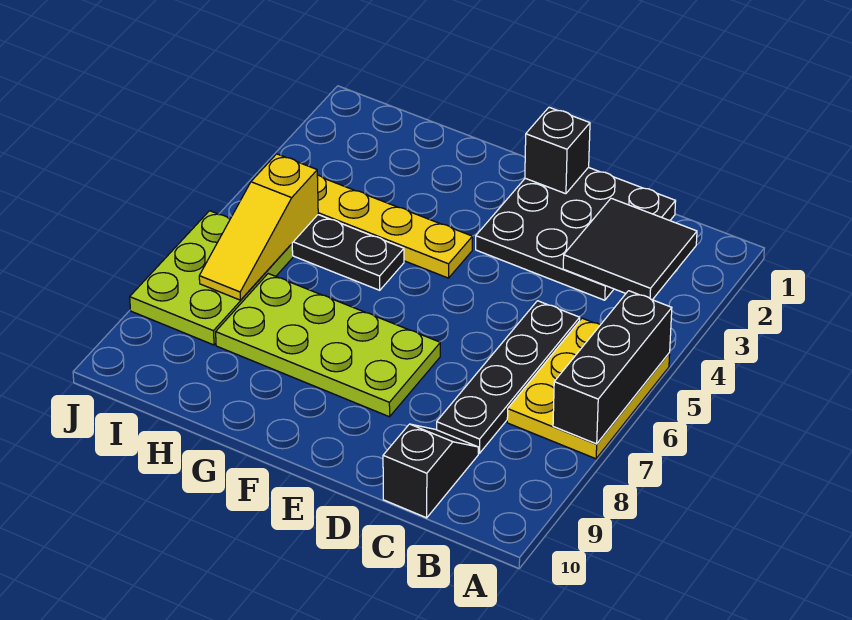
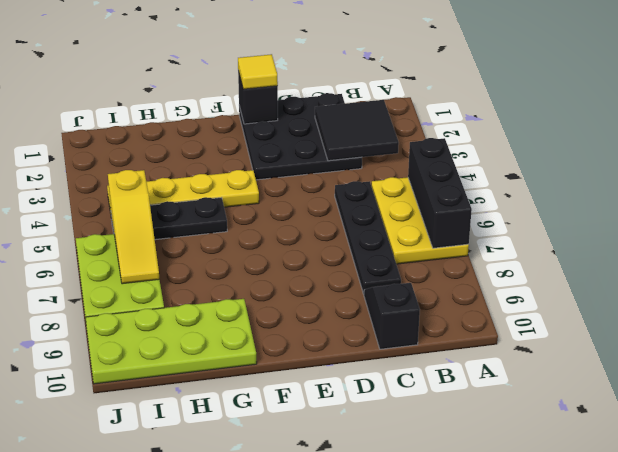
none -> yellow tile E1 level 3
lime plate E7:H8 level 1 -> lime plate G9:J10 level 1

